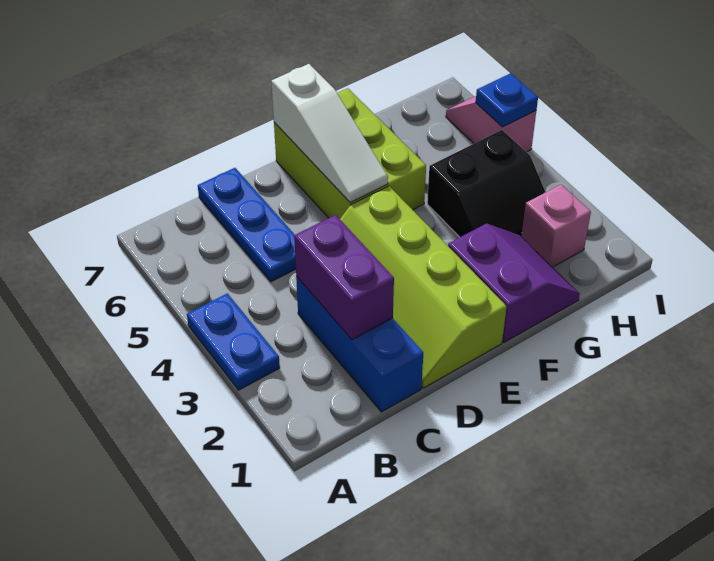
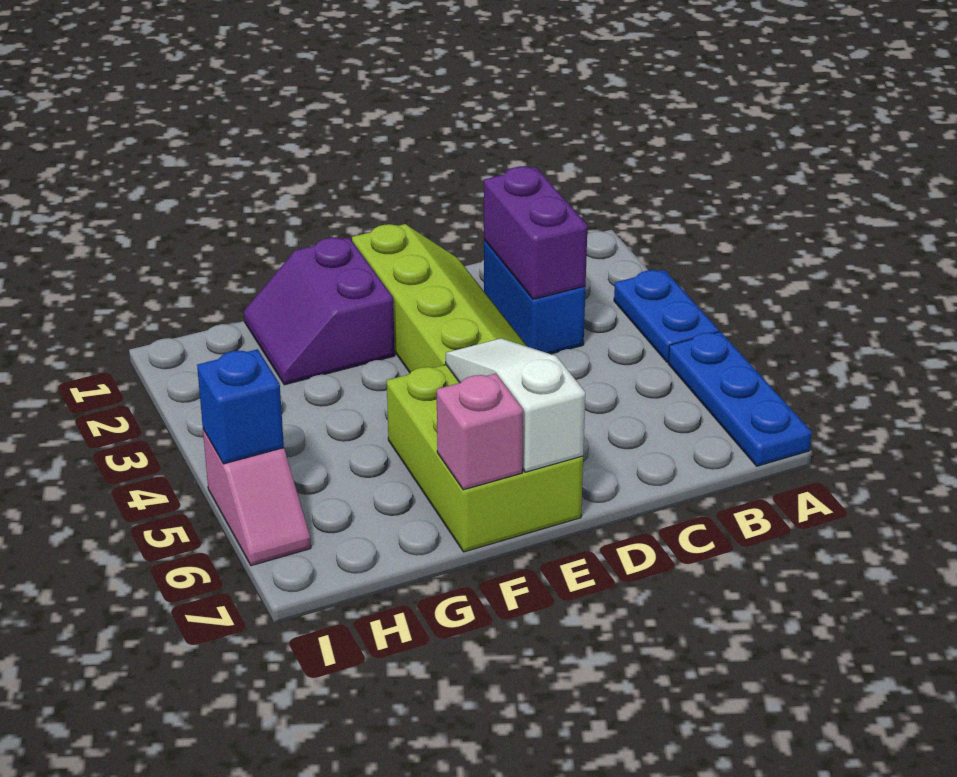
blue brick C1:C3 level 1 -> blue brick C2:C3 level 1
blue plate C5:C7 level 1 -> blue plate A5:A7 level 1
black slope G3:H4 level 1 top 4 -> none
pink brick H2 level 1 -> pink brick F7 level 2
blue plate I5 level 2 -> blue brick I5 level 2

